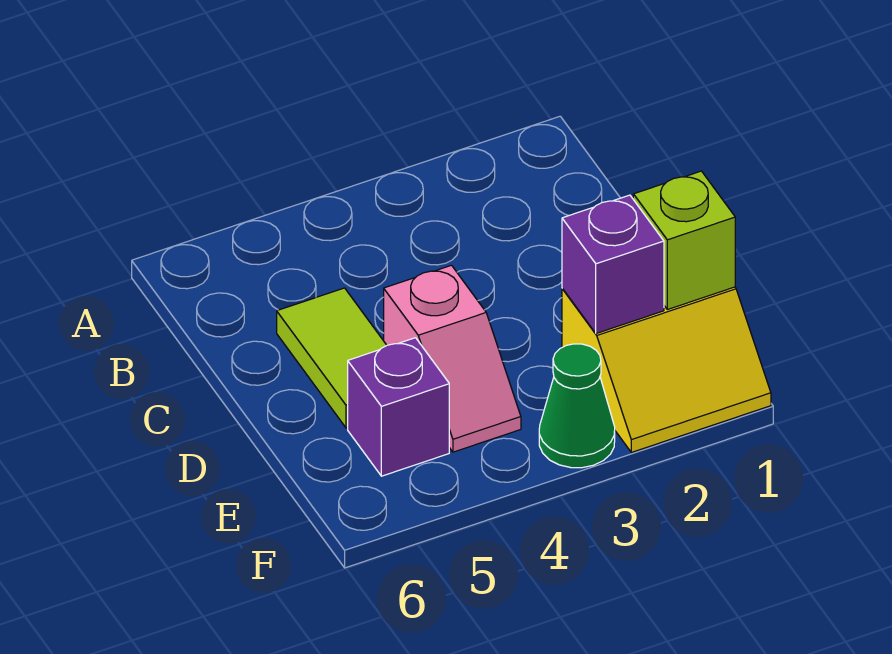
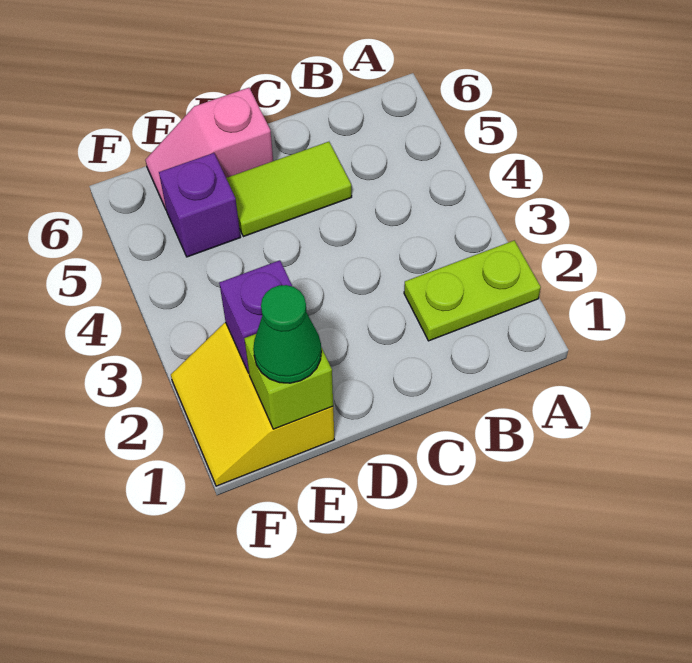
none -> lime plate A2:B2 level 1
pink slope D4:E4 level 1 top D -> pink slope D6:E6 level 1 top D
green cone F3 level 1 -> green cone E1 level 3

